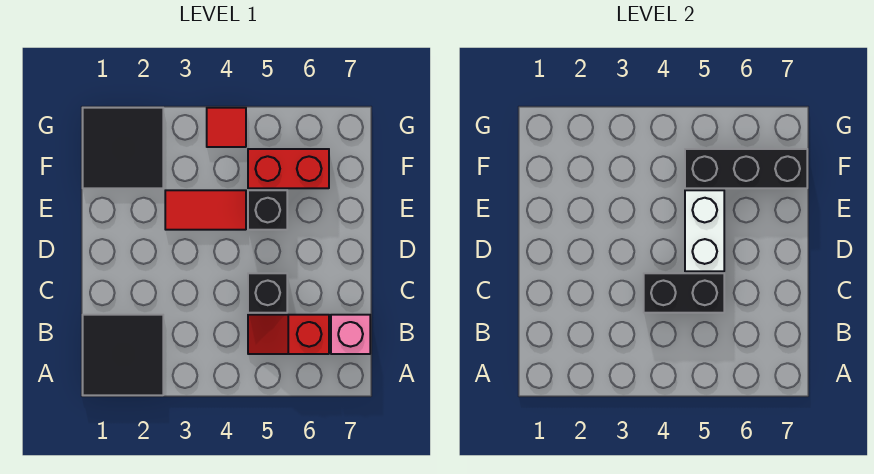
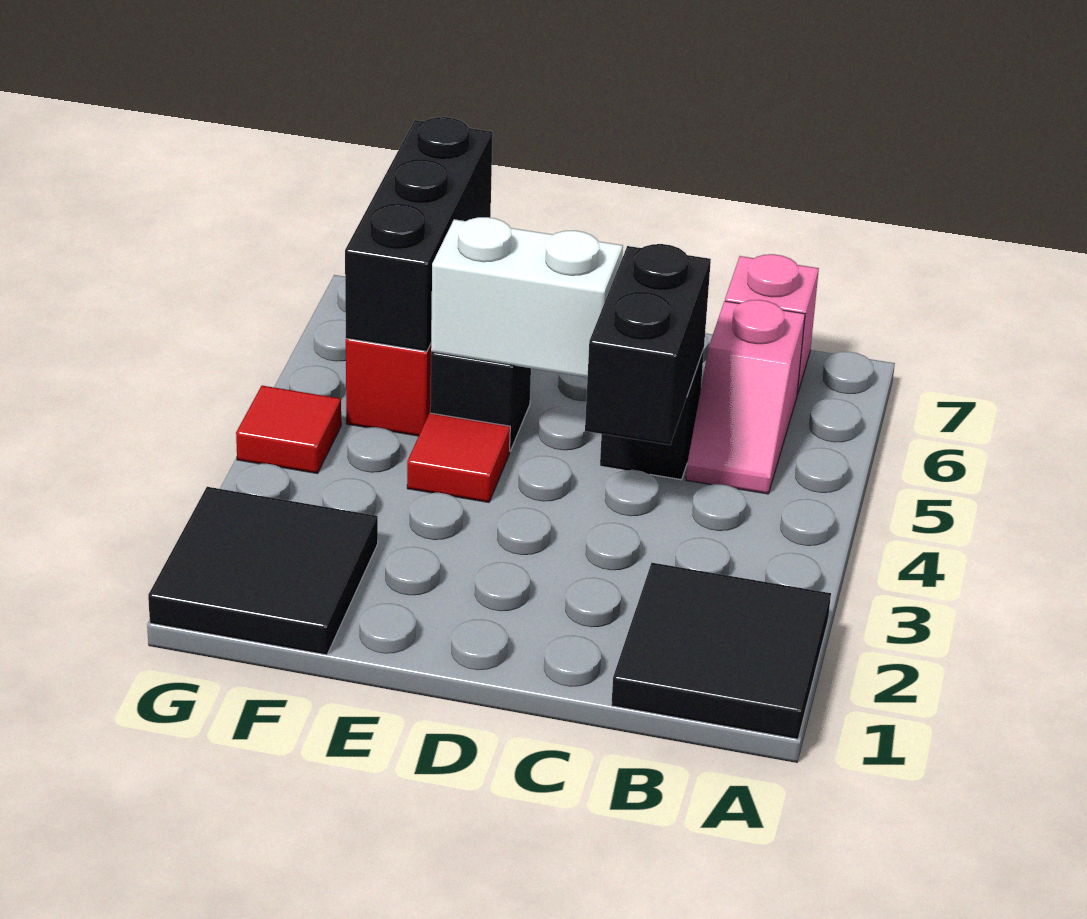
red slope B5:B6 level 1 top 6 -> pink slope B5:B6 level 1 top 6
red tile E3:E4 level 1 -> red tile E4 level 1

